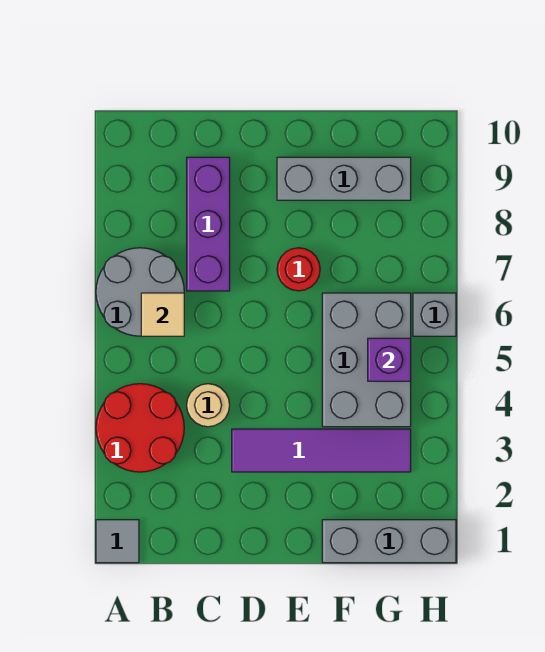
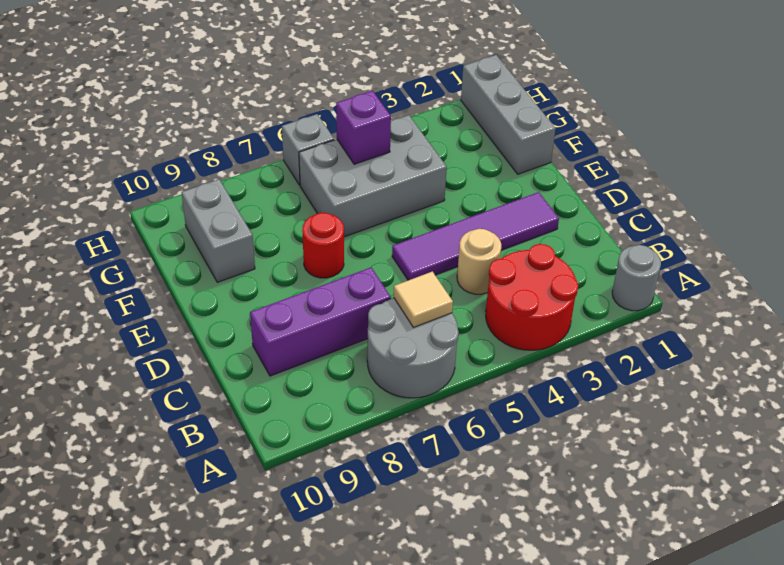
grey tile A1 level 1 -> grey round brick A1 level 1
purple tile D3:G3 level 1 -> purple tile D2:D5 level 1
grey brick E9:G9 level 1 -> grey brick F9:G9 level 1

